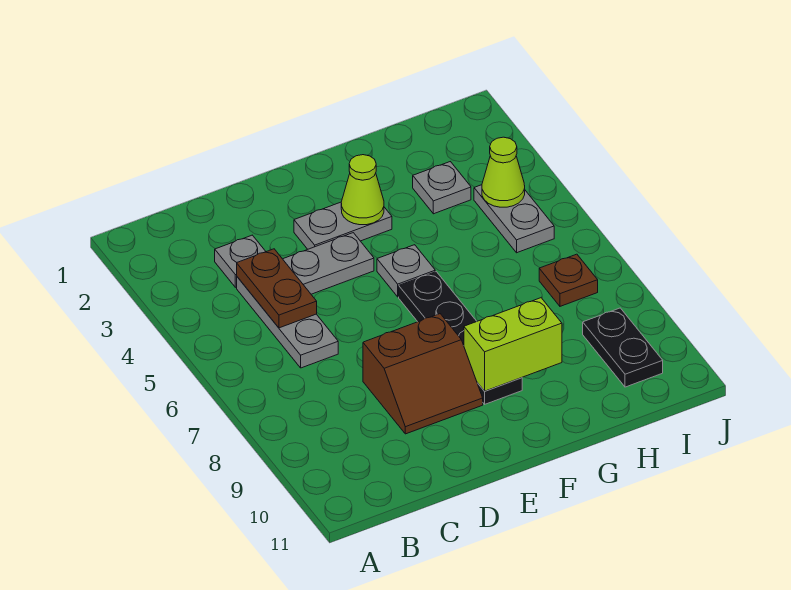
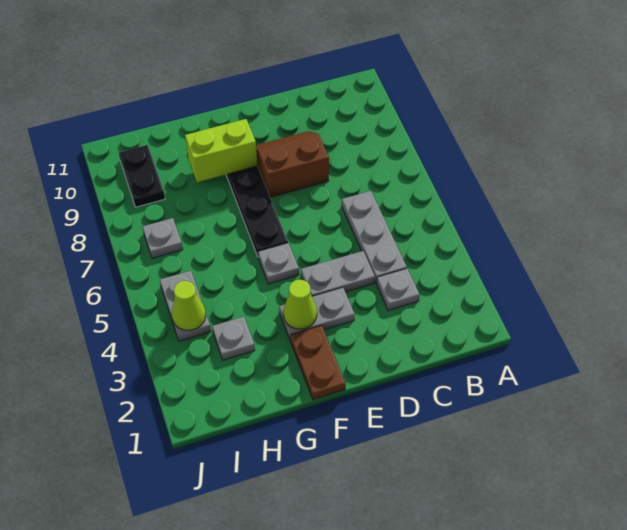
brown plate C4:C5 level 2 -> brown plate F1:F2 level 1
brown plate I7 level 1 -> grey plate I7 level 1

